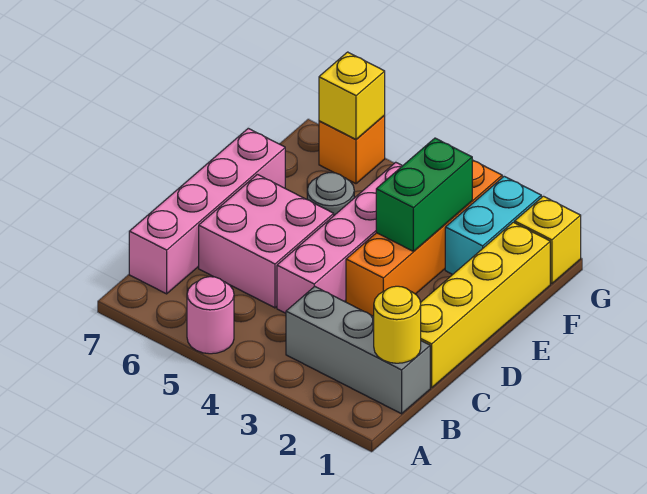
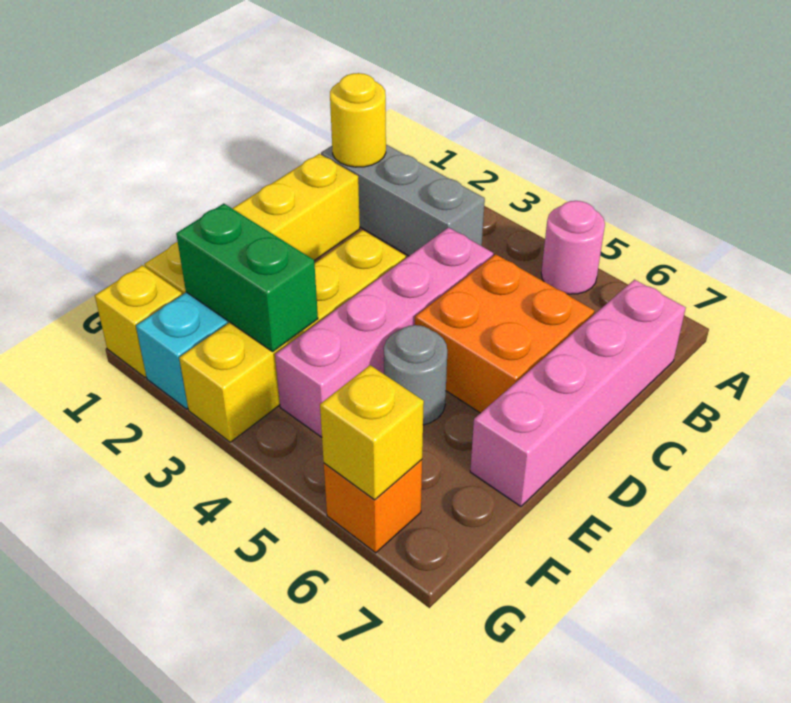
pink brick C5:D6 level 1 -> orange brick C5:D6 level 1
orange brick D3:G3 level 1 -> yellow brick D3:G3 level 1
green brick E3:F3 level 2 -> green brick F2:F3 level 2

